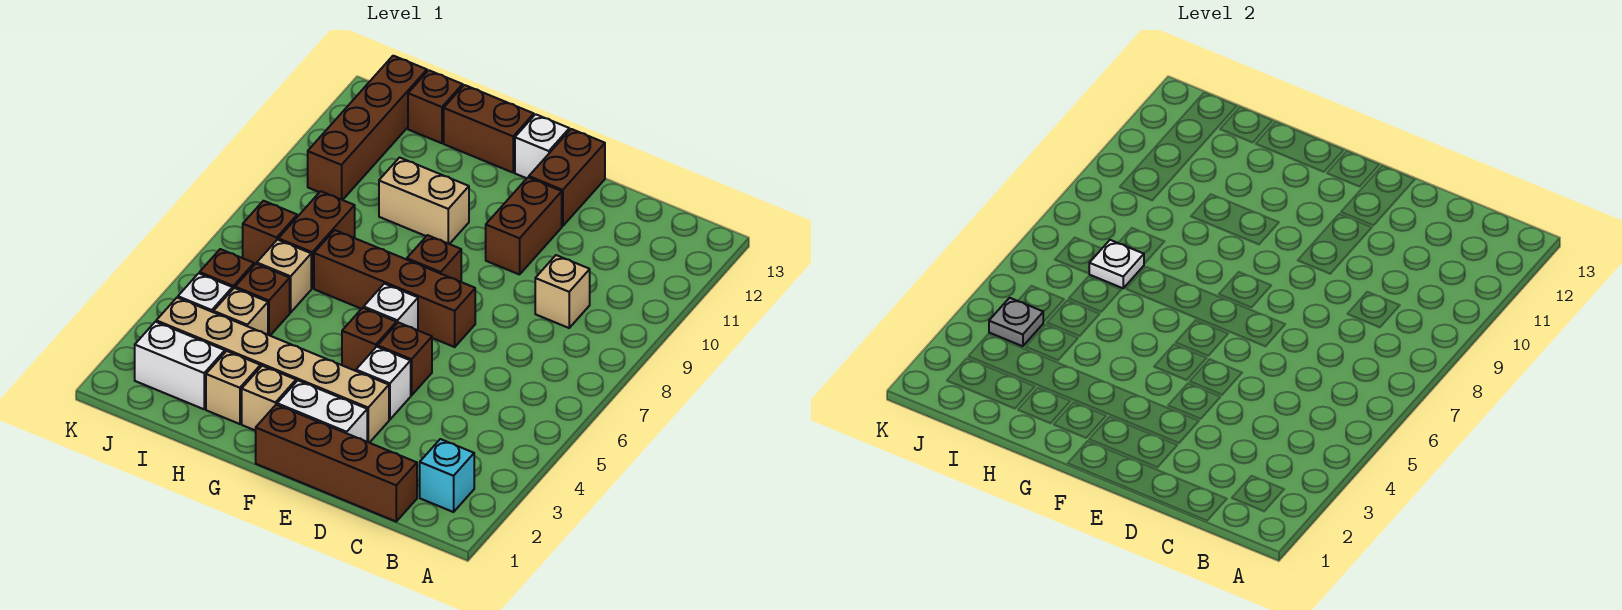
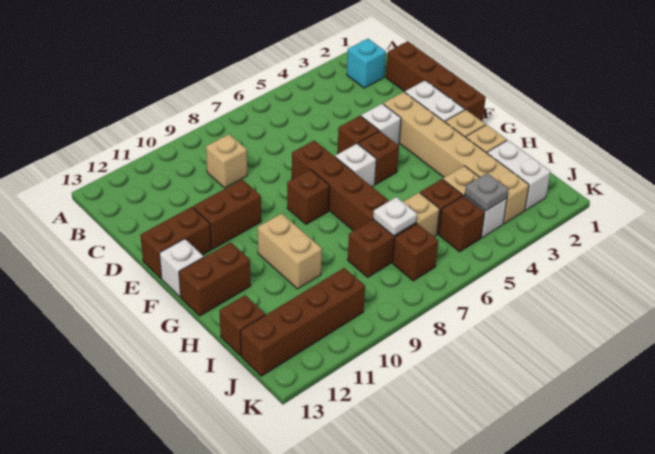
brown brick G13:H13 level 1 -> brown brick G12:G13 level 1

